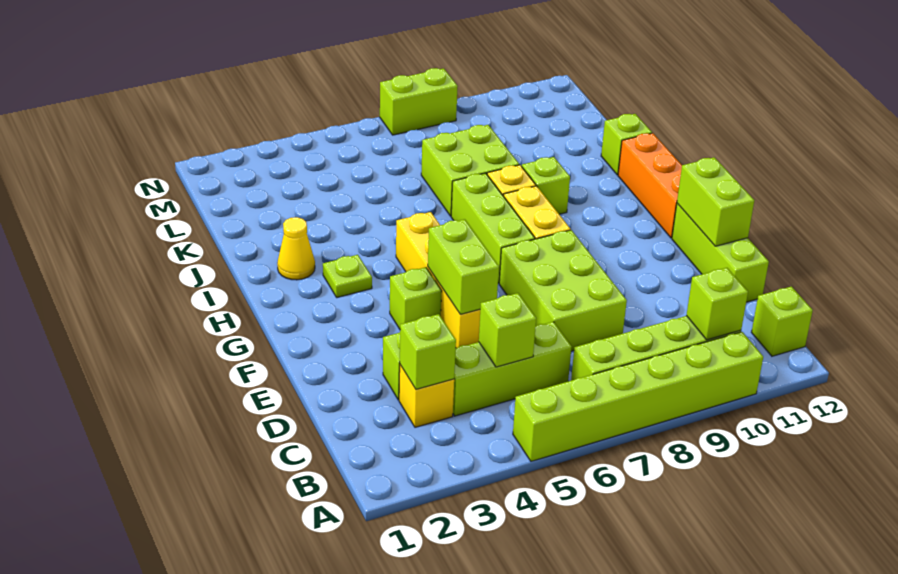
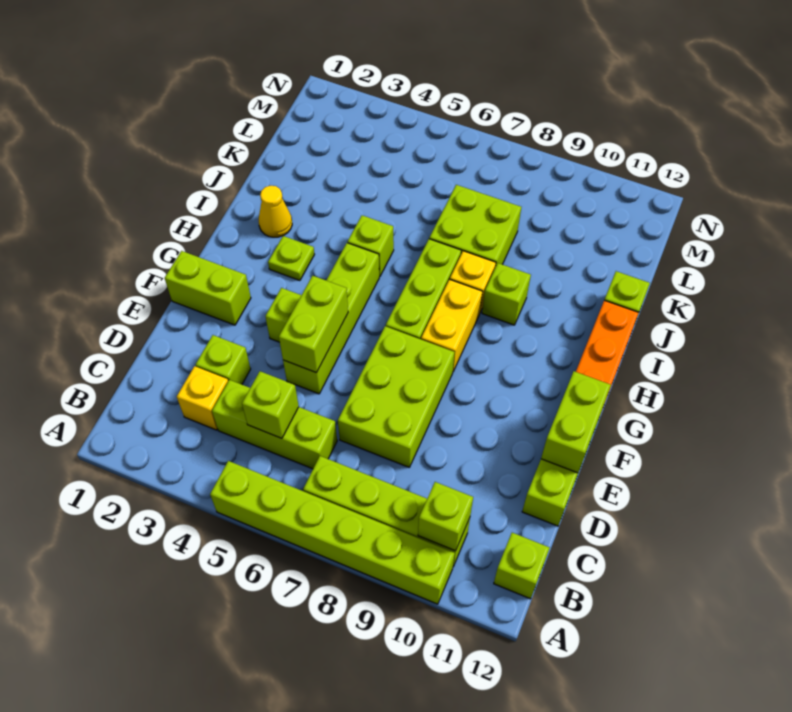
lime brick C3 level 2 -> lime brick I5 level 1
yellow brick E5:H5 level 1 -> lime brick E5:H5 level 1
lime brick N7:N8 level 1 -> lime brick F1:F2 level 1

